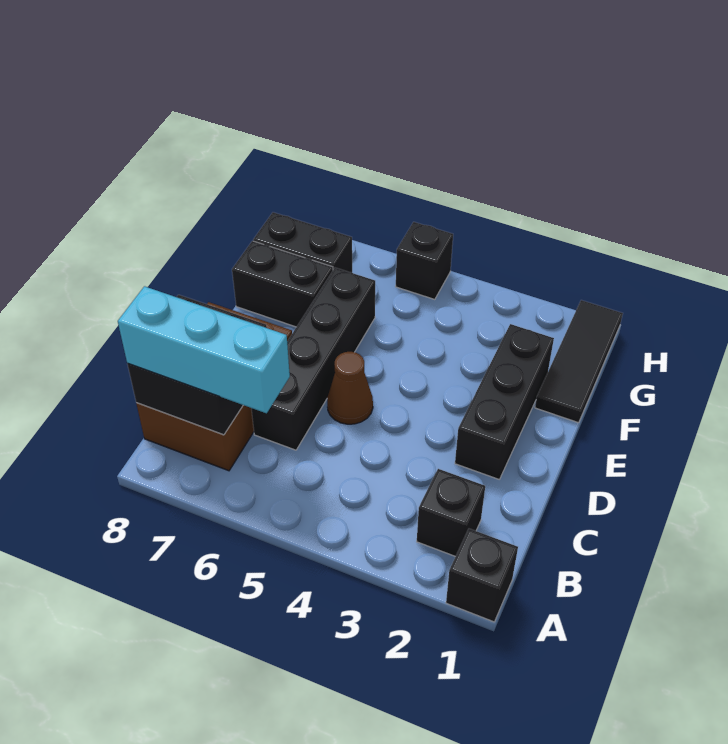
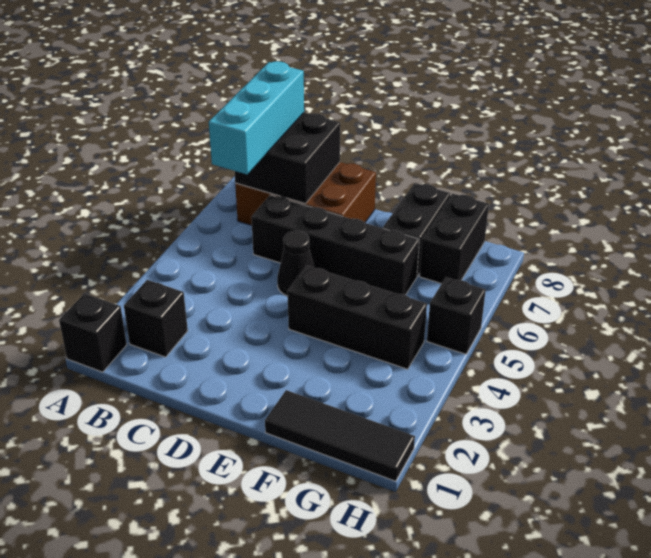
black brick D2:F2 level 1 -> black brick E4:G4 level 1
brown cone D5 level 1 -> black cone D5 level 1

